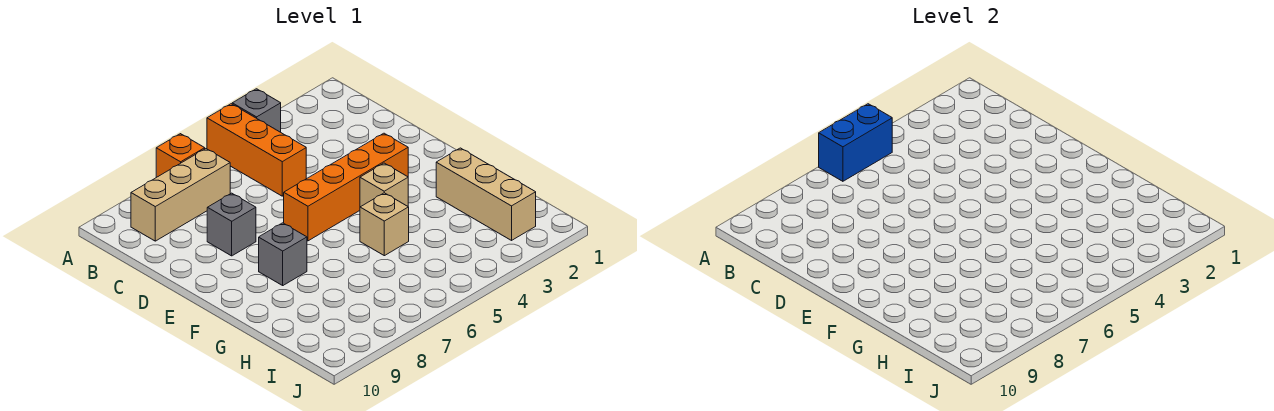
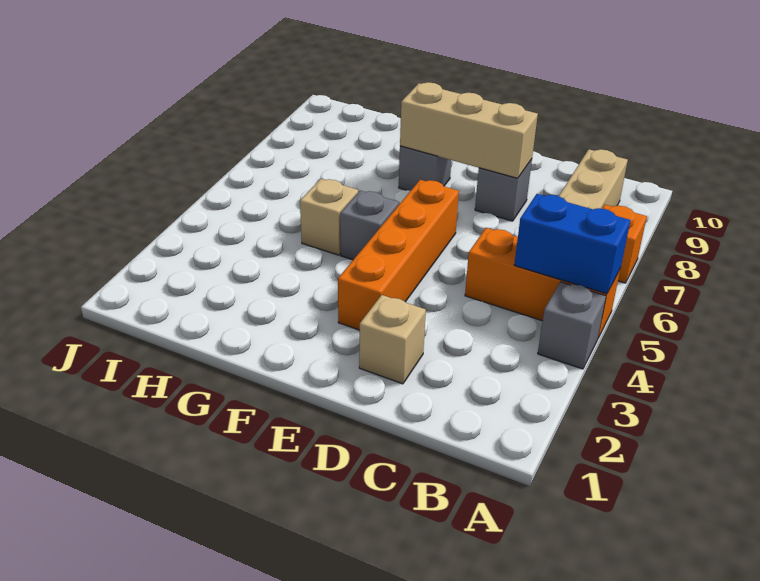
blue brick A5:A6 level 2 -> blue brick A5:B5 level 2
tan brick F4 level 1 -> tan brick D2 level 1
none -> grey brick F5 level 1
tan brick G2:I2 level 1 -> tan brick D8:F8 level 2

